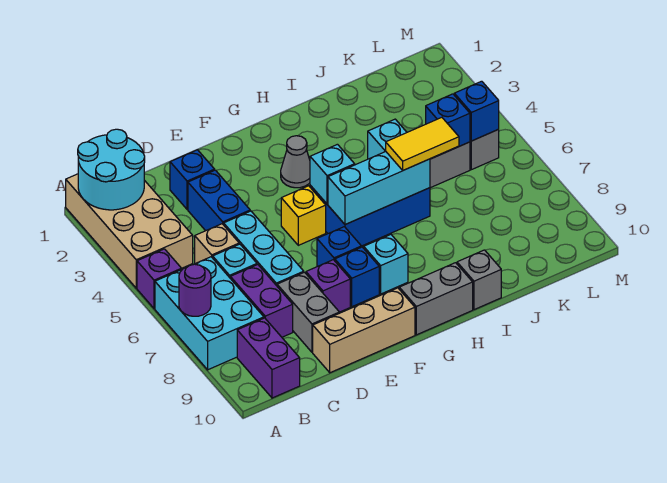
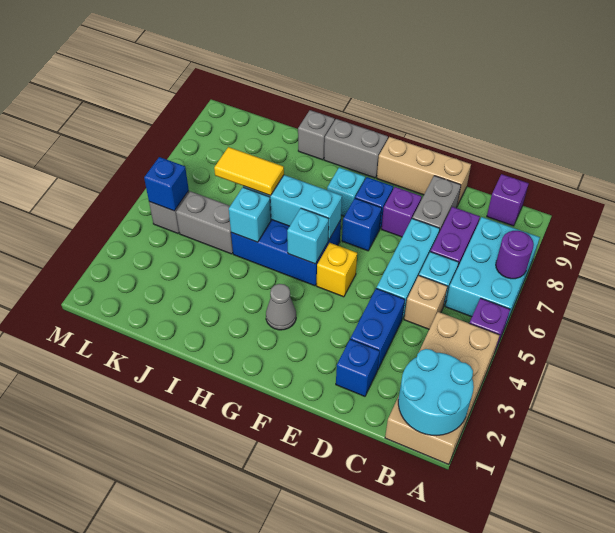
purple brick B9:B10 level 1 -> purple brick B10 level 1
blue brick K5 level 2 -> none

